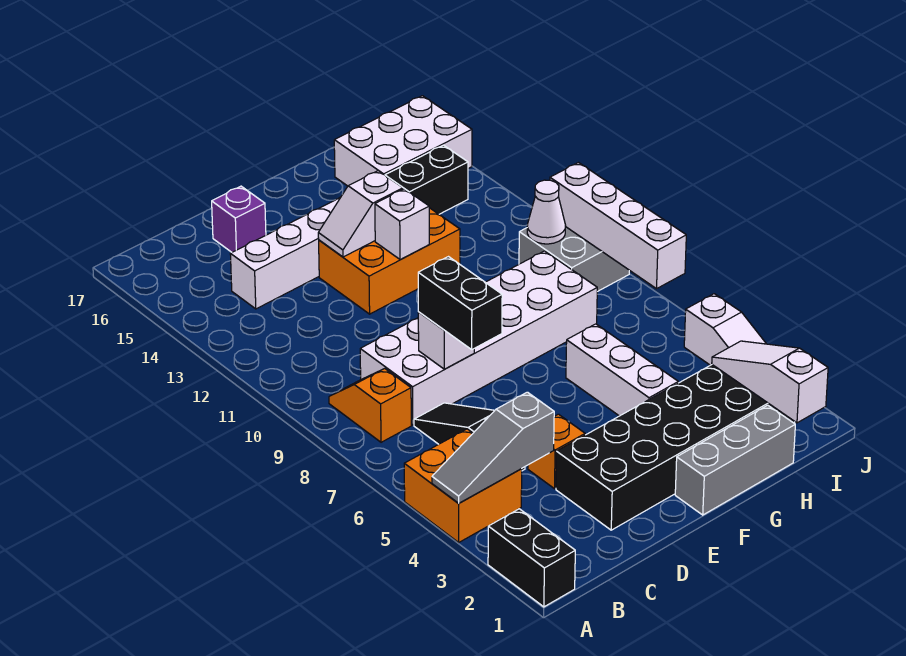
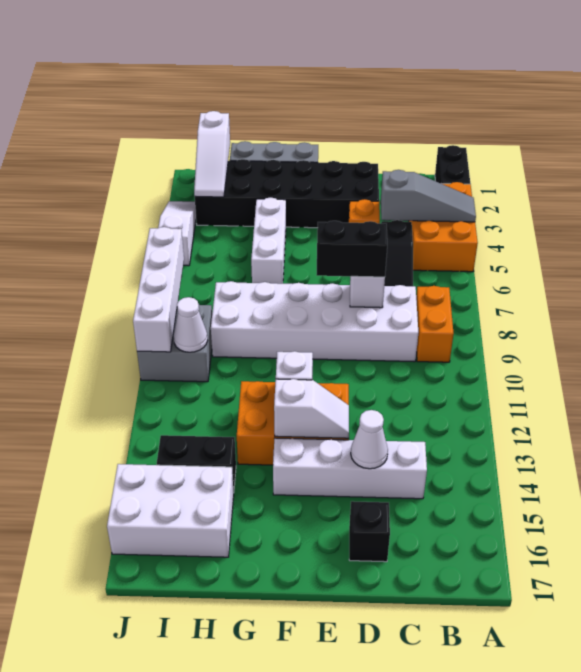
orange brick A4:B5 level 1 -> orange brick A3:B5 level 1
orange slope B8:B9 level 1 top 8 -> orange brick B8:B9 level 1
black brick D7:D8 level 3 -> black brick D8:E8 level 3
none -> white cone D14 level 2
purple brick D16 level 1 -> black brick D16 level 1

